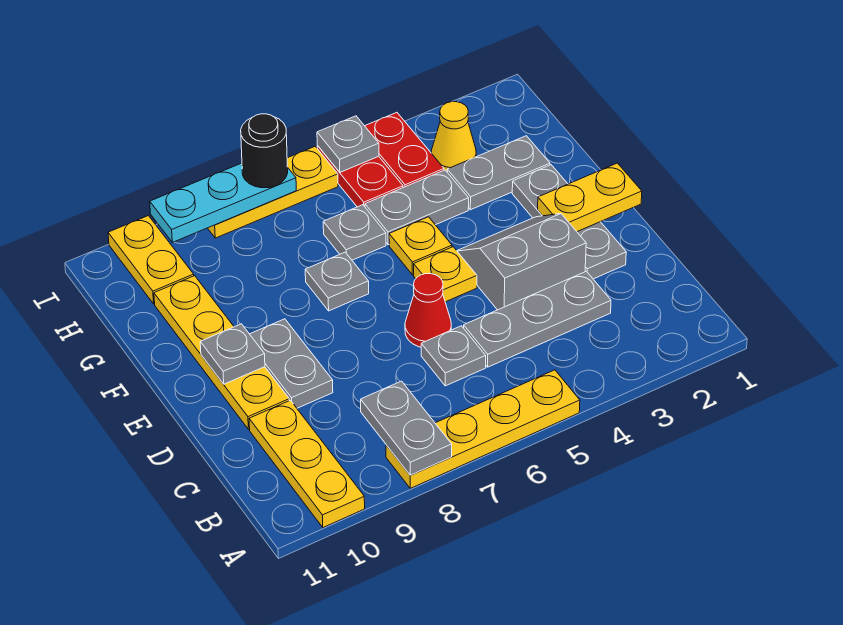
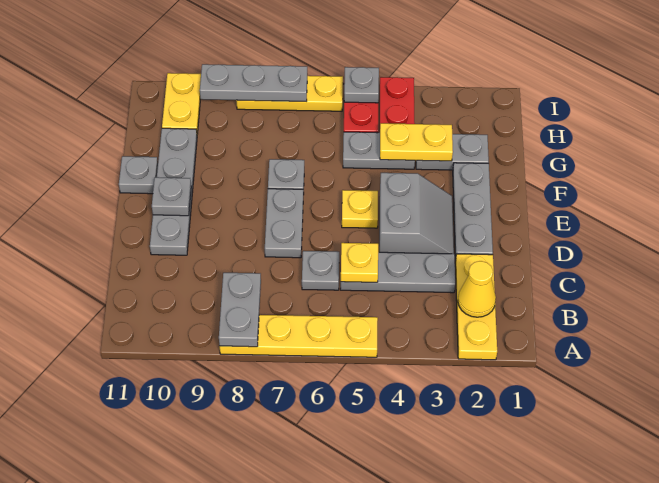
yellow plate A10:C10 level 1 -> yellow plate A2:C2 level 1
grey slope D3:E4 level 1 top D -> grey slope D3:E4 level 1 top 4
red cone D6 level 1 -> none
grey plate D9:E9 level 1 -> grey plate D7:E7 level 1
yellow plate D10:G10 level 1 -> grey plate D10:G10 level 1
yellow plate E1:E2 level 2 -> yellow plate G3:G4 level 2
yellow plate F5 level 1 -> yellow plate C5 level 2
grey plate G6 level 1 -> grey plate F11 level 1
yellow cone H3 level 1 -> yellow cone B2 level 2
cyan plate I7:I9 level 2 -> grey plate I7:I9 level 2
black round brick I7 level 3 -> none

